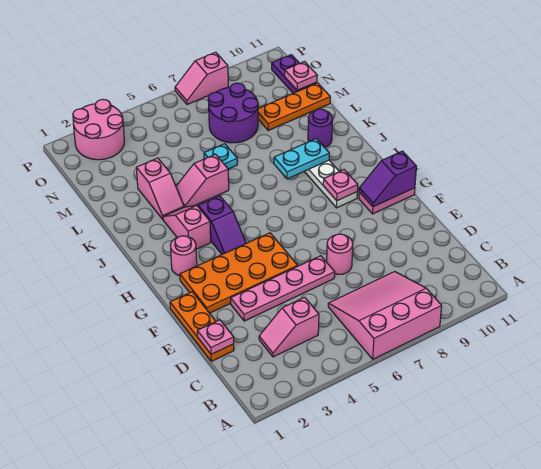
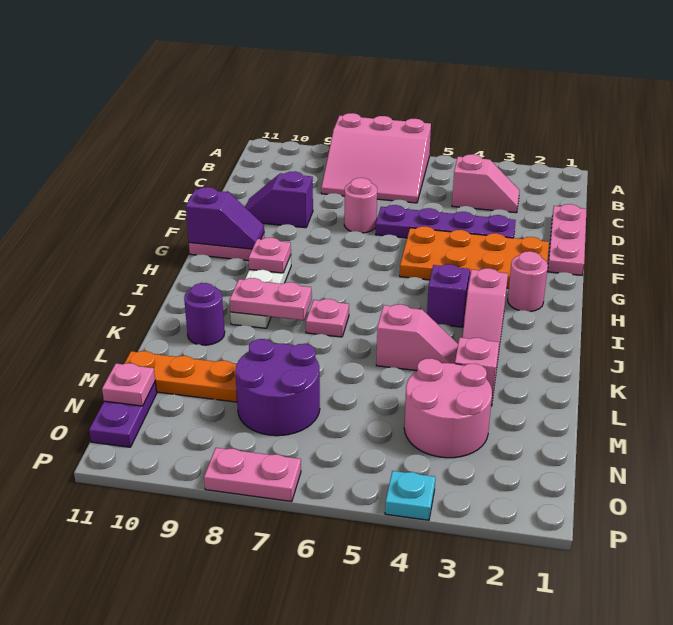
orange plate D1:F1 level 1 -> pink plate D1:F1 level 1
pink plate D1 level 2 -> pink plate J7 level 1
pink plate E3:E6 level 1 -> purple plate E3:E6 level 1
none -> purple slope E9:E10 level 1 top 9
cyan plate J8:J9 level 2 -> pink plate J8:J9 level 2
cyan plate L6 level 1 -> cyan plate P4 level 1
pink round brick O2:P3 level 1 -> pink round brick M3:N4 level 1
pink slope P7:P8 level 1 top 8 -> pink plate P7:P8 level 1

